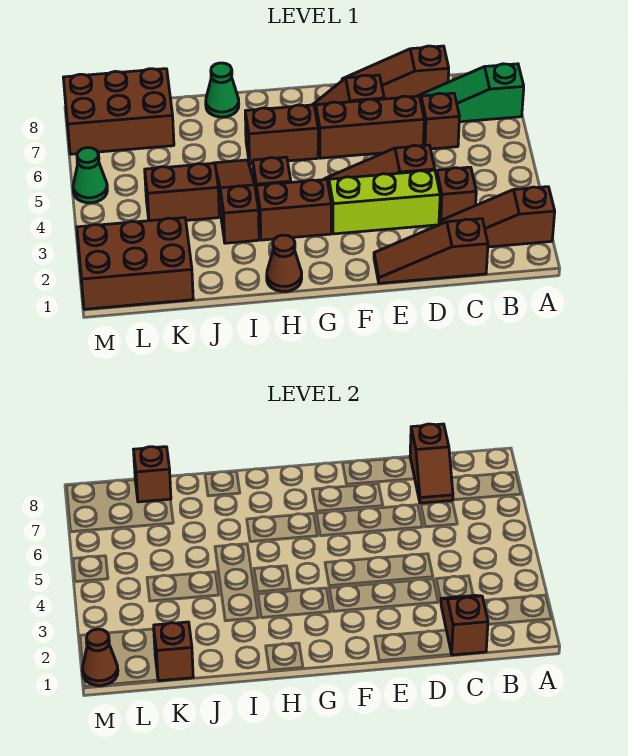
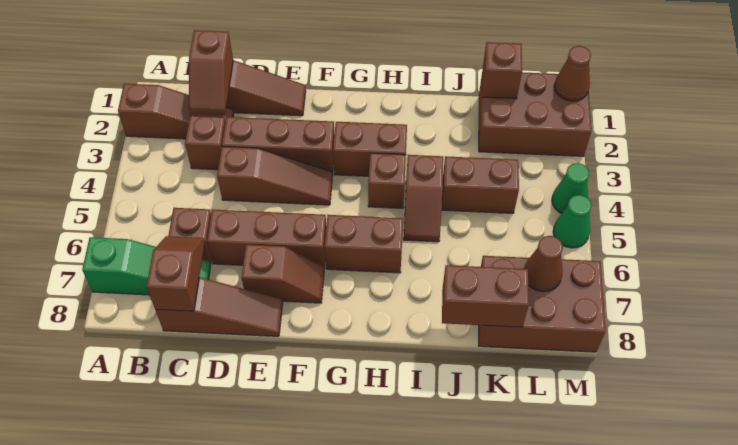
lime brick D3:F3 level 1 -> brown brick D3:F3 level 1
brown cone H1 level 1 -> brown cone L7 level 2
brown slope I3:I5 level 1 top 3 -> brown slope I4:I5 level 1 top 4
green cone I8 level 1 -> green cone M4 level 1
brown brick K8 level 2 -> brown brick J8:K8 level 2

